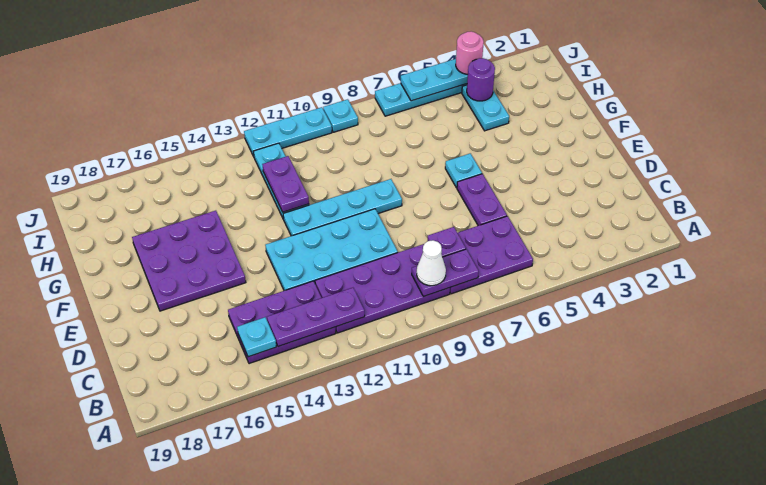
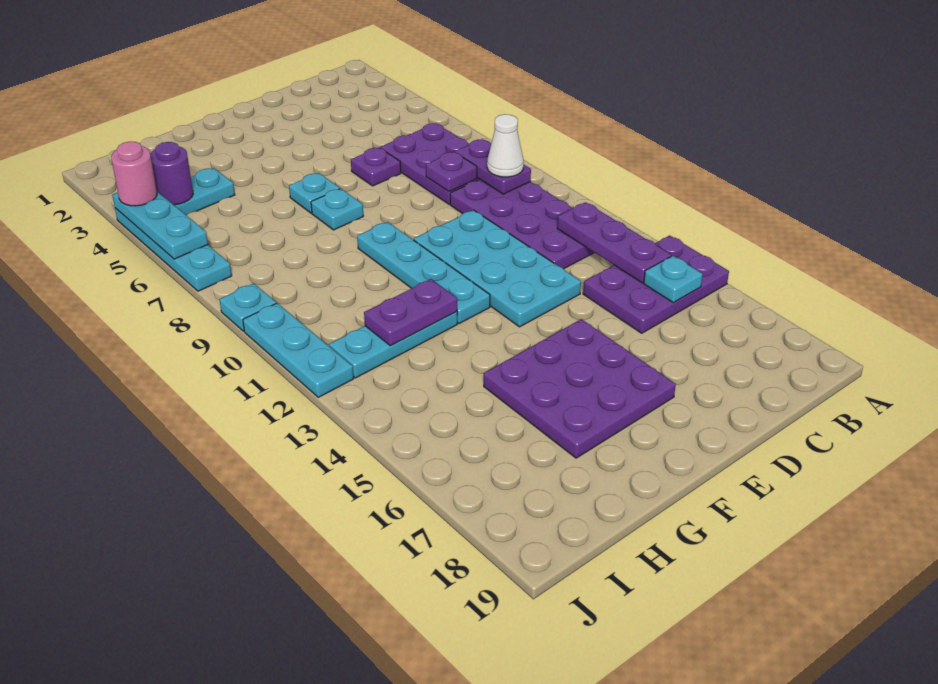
purple plate B13:C15 level 1 -> purple plate A14:C15 level 1
purple plate D6:E6 level 1 -> purple plate D6 level 1
none -> cyan plate F7 level 1

